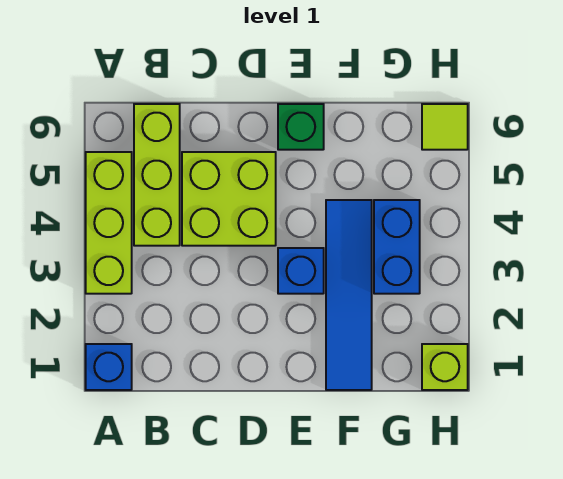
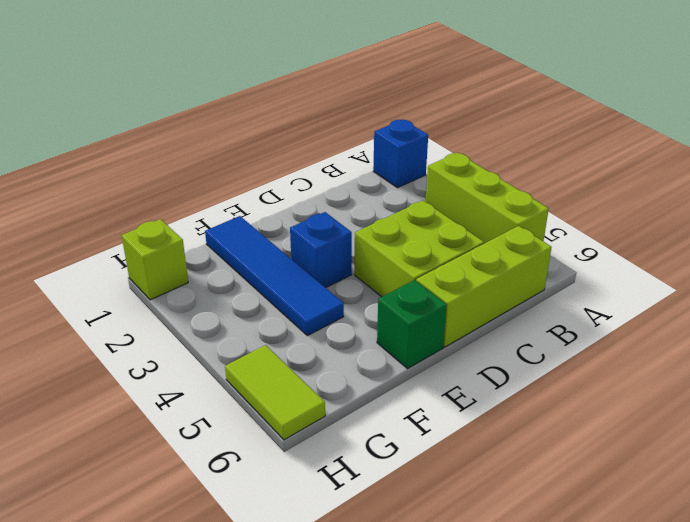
lime brick B4:B6 level 1 -> lime brick B6:D6 level 1
blue brick G3:G4 level 1 -> none
lime tile H6 level 1 -> lime tile H5:H6 level 1

